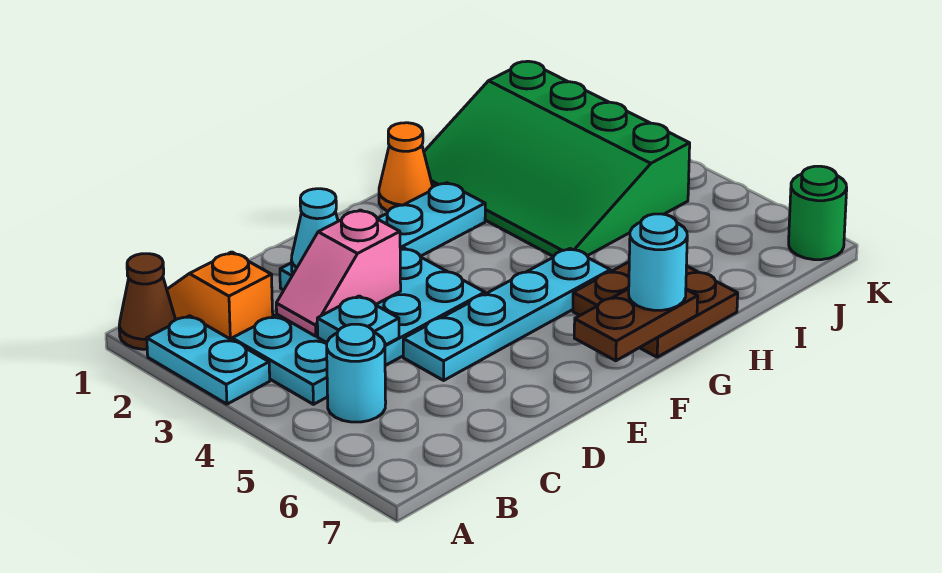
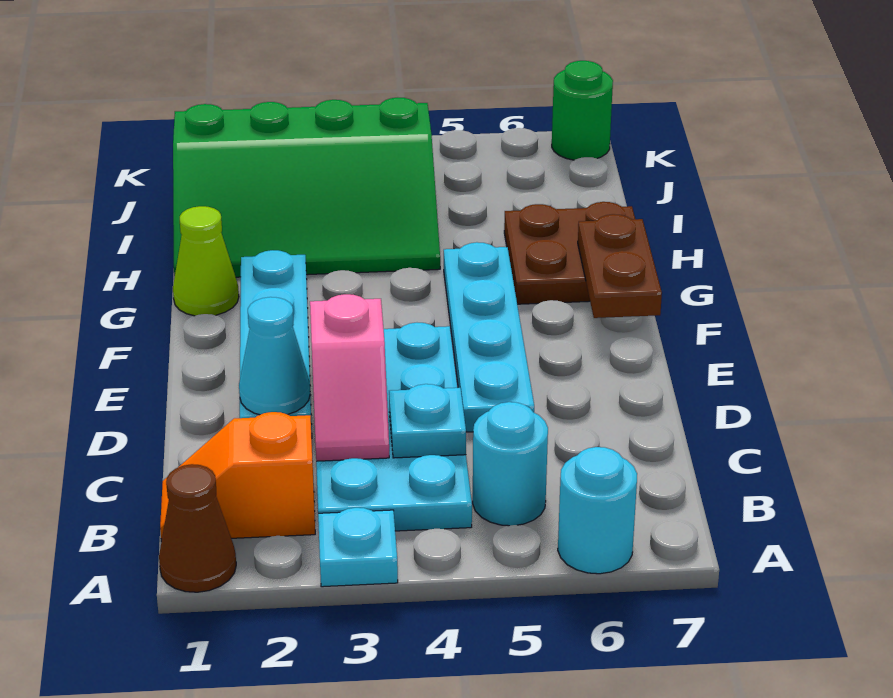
cyan plate A2:A3 level 1 -> cyan plate A3 level 1
orange cone G1 level 1 -> lime cone G1 level 1
cyan round brick G7 level 3 -> cyan round brick A6 level 1

